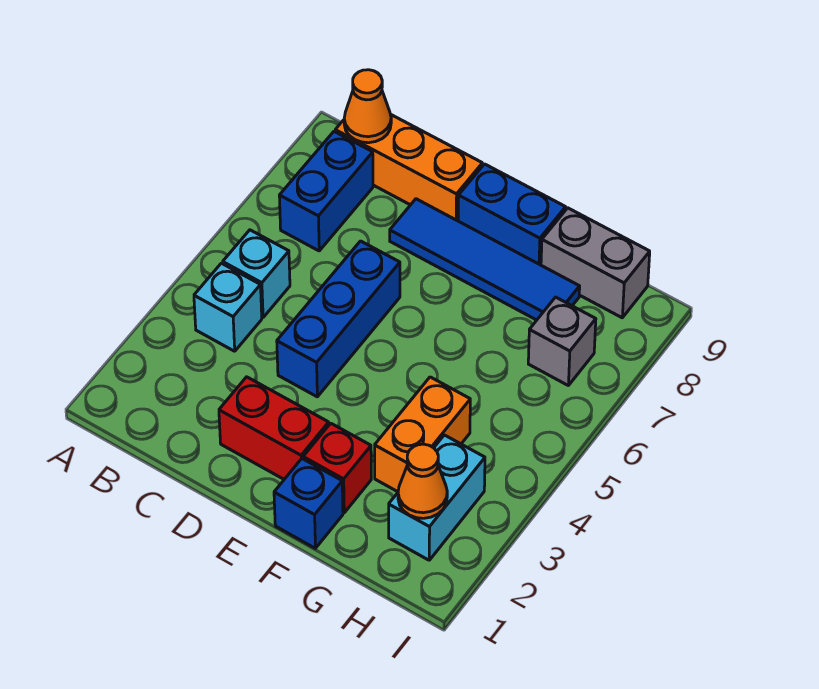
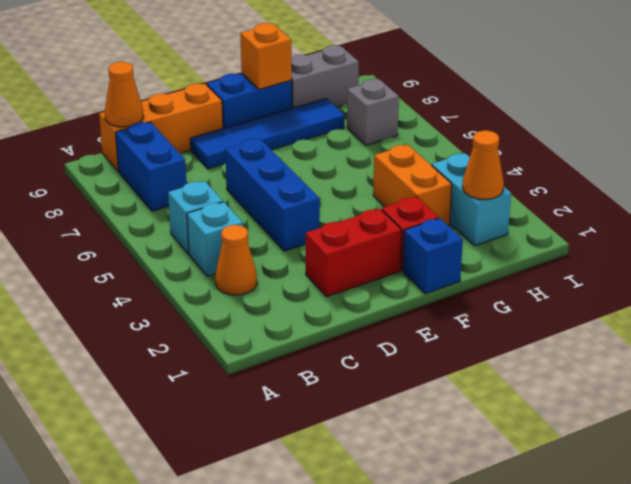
none -> orange cone B3 level 1
none -> orange brick F9 level 2

